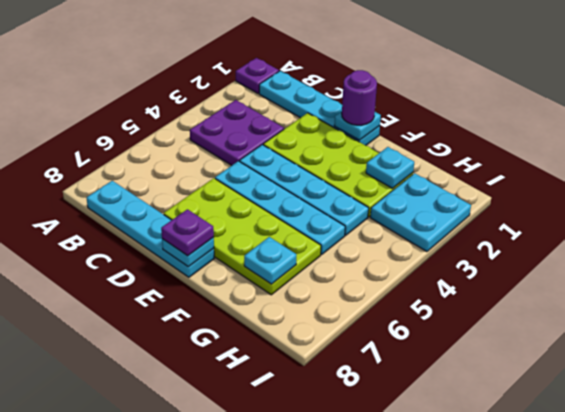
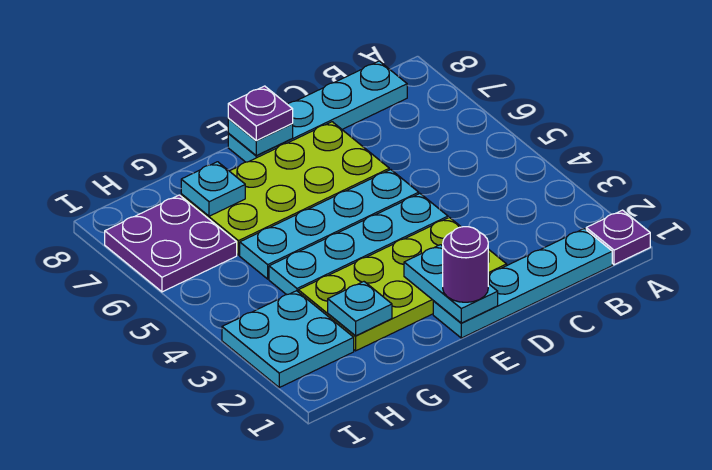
purple plate B3:C4 level 1 -> purple plate H6:I7 level 1
cyan plate E1 level 2 -> cyan plate E1:E2 level 2

